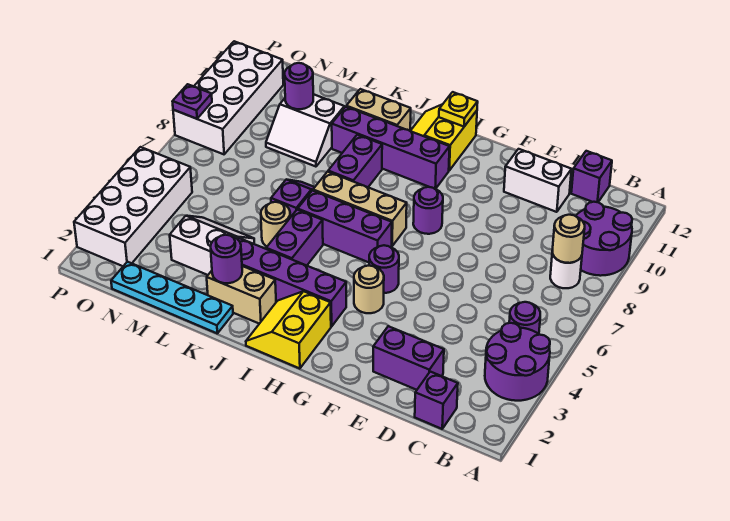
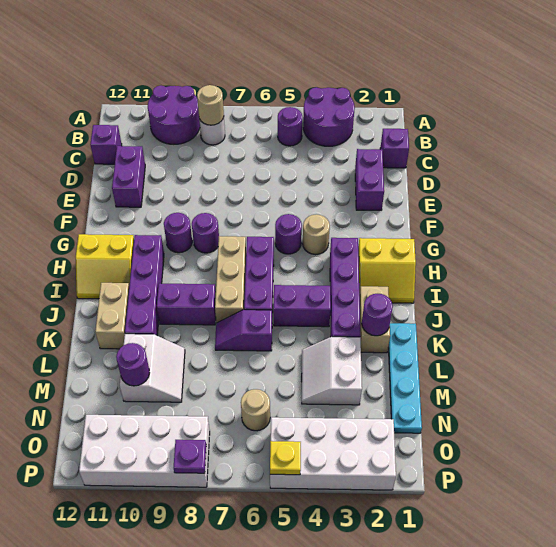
white brick D11:E11 level 1 -> purple brick D11:E11 level 1
none -> purple round brick G9 level 1
yellow plate H12 level 2 -> yellow plate P5 level 2
tan round brick K5 level 1 -> tan round brick N6 level 1

